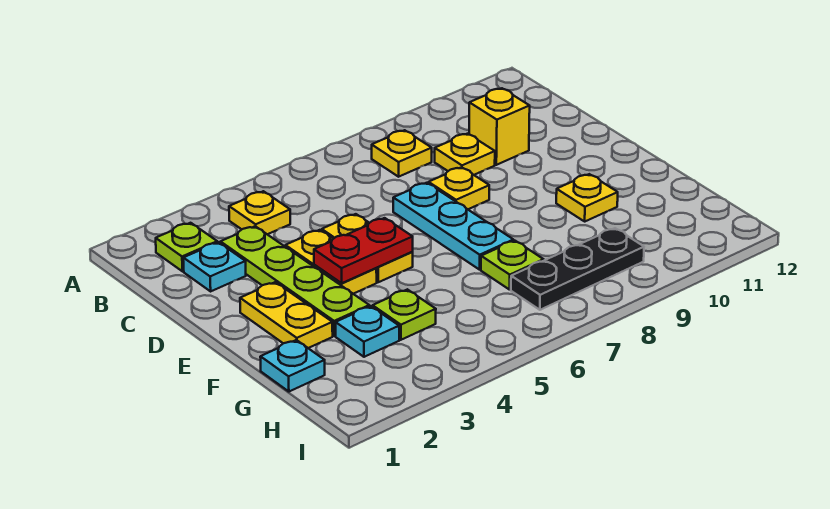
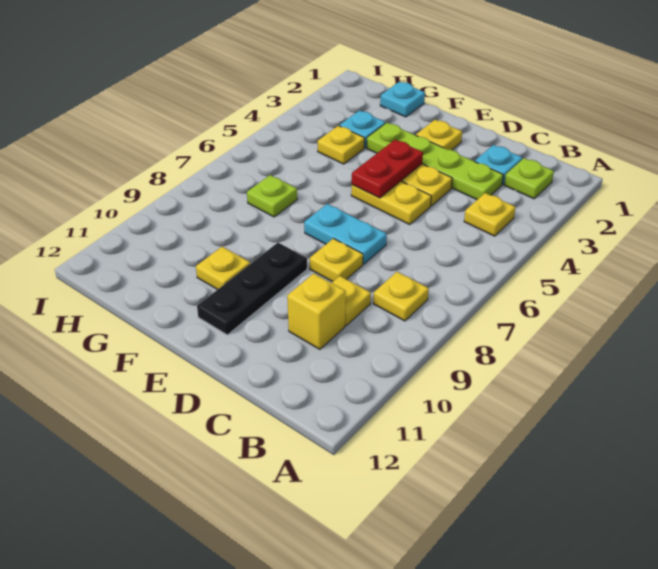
cyan plate D7:F7 level 1 -> cyan plate D7:E7 level 1
yellow plate E2:F2 level 1 -> yellow plate E2 level 1
lime plate G4 level 1 -> yellow plate G4 level 1
black plate H7:H9 level 1 -> black plate E9:E11 level 1

